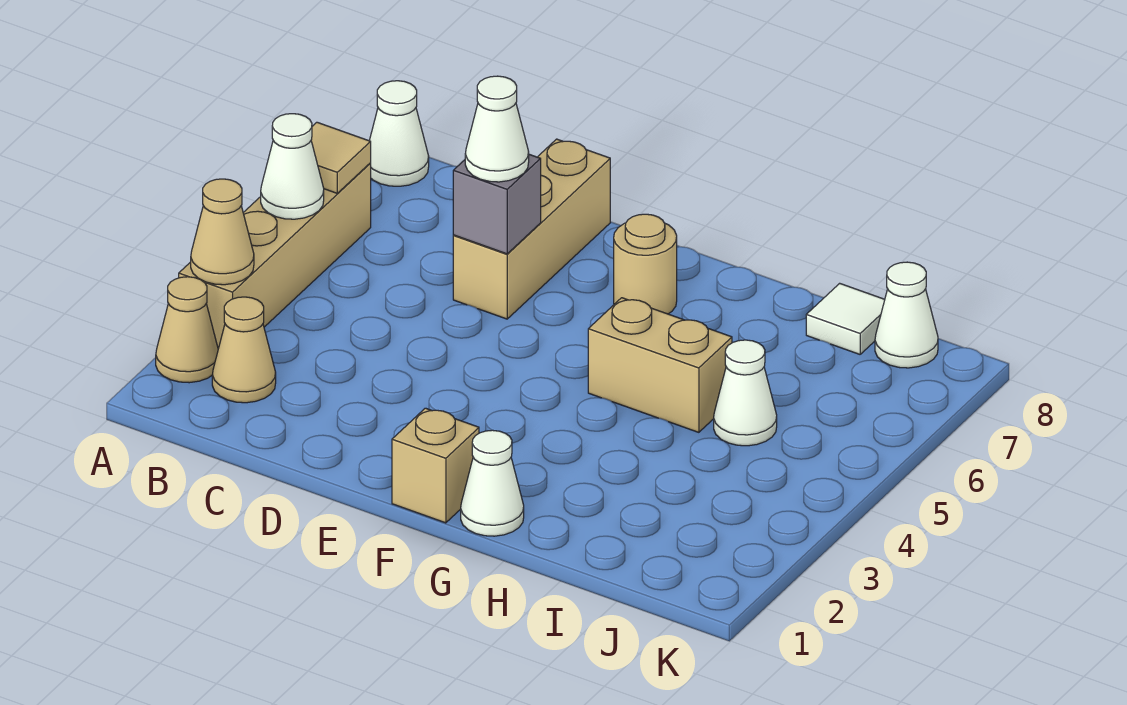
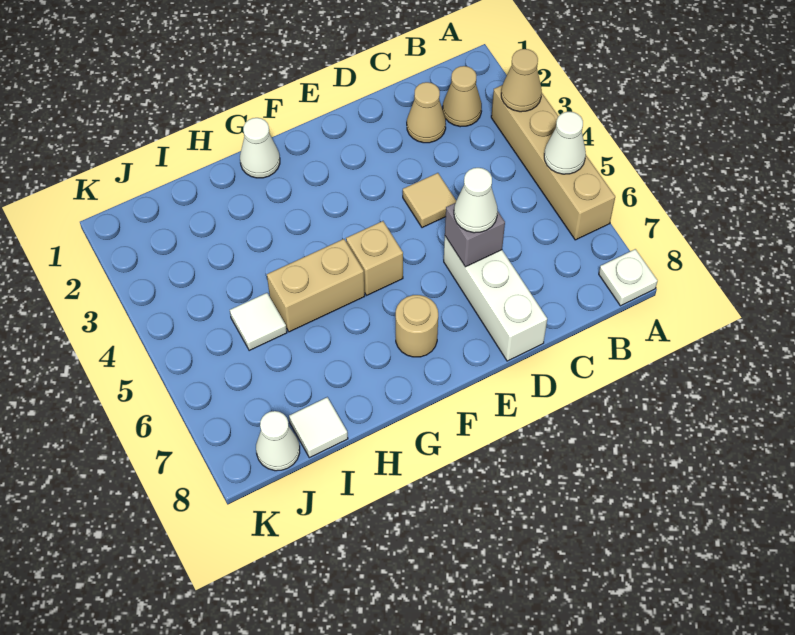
tan cone A2 level 1 -> tan cone C2 level 1
tan tile A6 level 2 -> tan tile D4 level 1
white cone A8 level 1 -> white plate A8 level 1
tan brick D6:D8 level 1 -> white brick D6:D8 level 1
tan brick F1 level 1 -> tan brick F5 level 1
white cone I5 level 1 -> white tile I5 level 1

